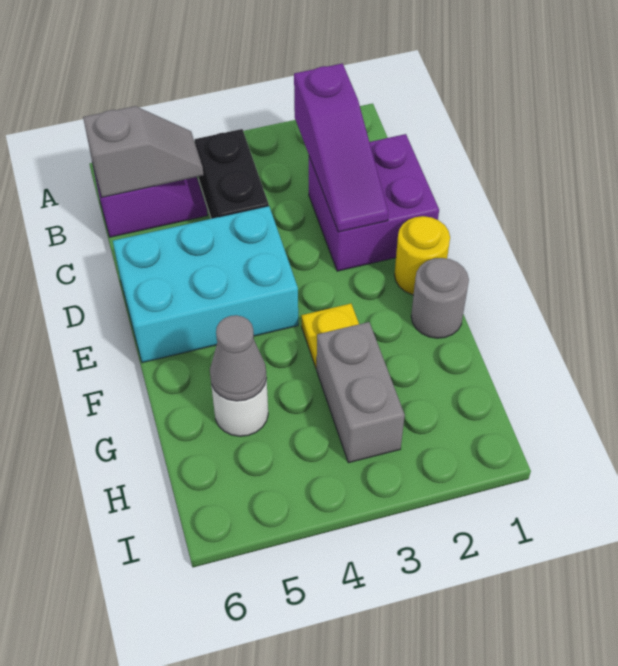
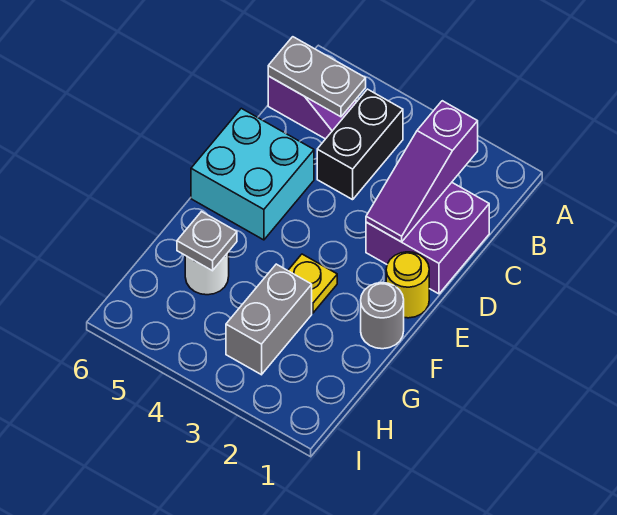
grey slope B5:B6 level 2 top 6 -> grey plate B5:B6 level 2
cyan brick D4:E6 level 1 -> cyan brick D5:E6 level 1
grey cone G5 level 2 -> grey plate G5 level 2

